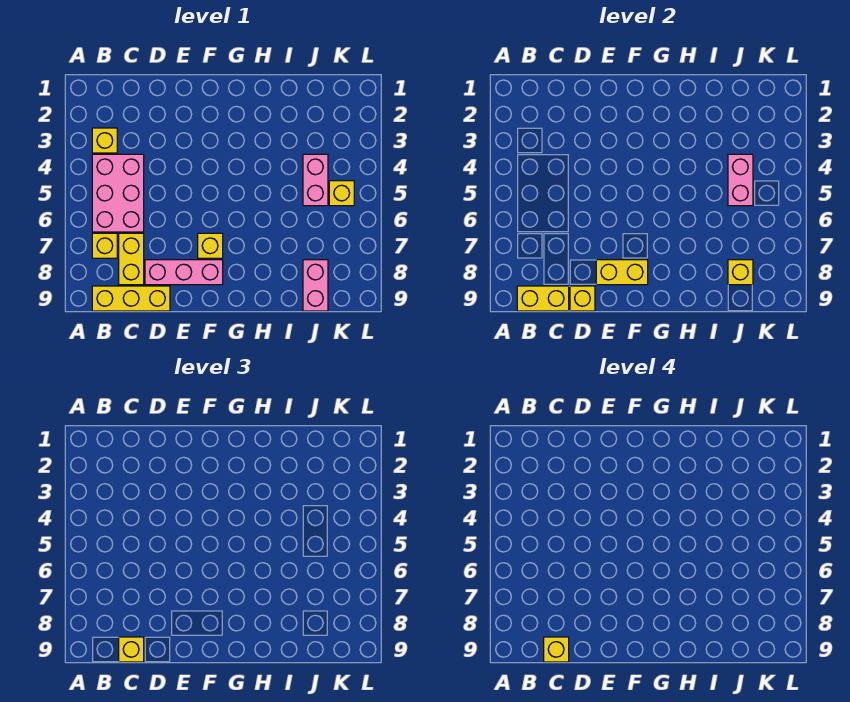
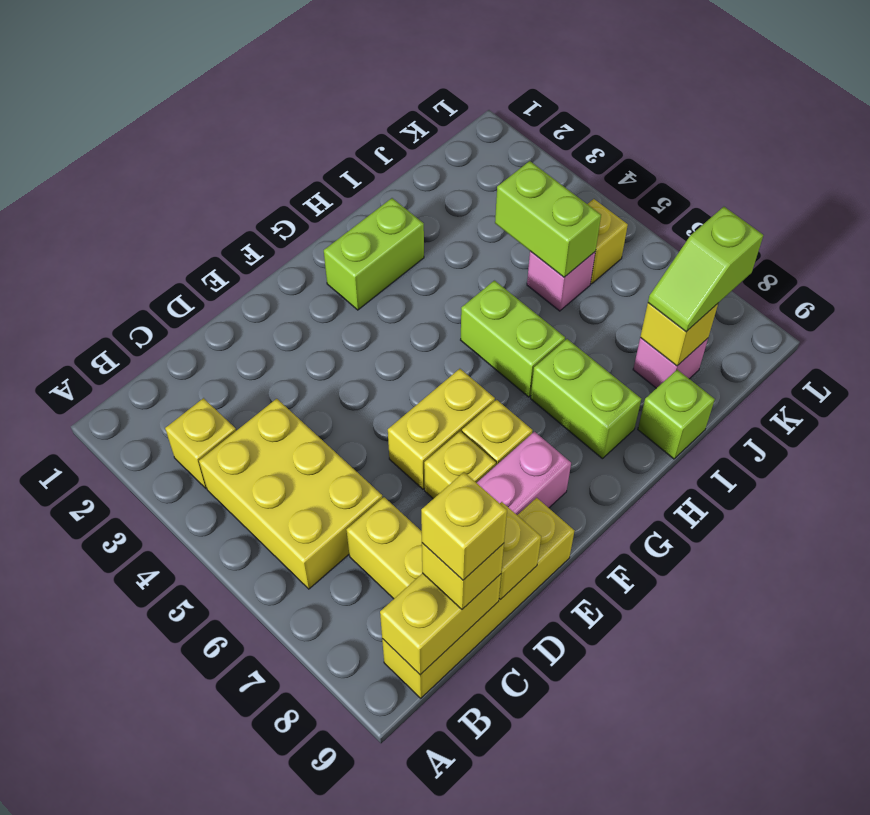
pink brick B4:C6 level 1 -> yellow brick B4:C6 level 1
yellow brick B7 level 1 -> yellow brick E7 level 1
yellow brick B9:D9 level 1 -> yellow brick B9:E9 level 1
yellow brick E8:F8 level 2 -> yellow brick E6:F6 level 1
none -> lime brick G2:H2 level 1
none -> lime brick H5:H6 level 1
none -> lime brick H7:H8 level 1
none -> lime brick I9 level 1
pink brick J4:J5 level 1 -> pink brick J5 level 1
pink brick J4:J5 level 2 -> lime brick J4:J5 level 2
pink brick J8:J9 level 1 -> pink brick J8 level 1
none -> lime slope J8:K8 level 3 top K

